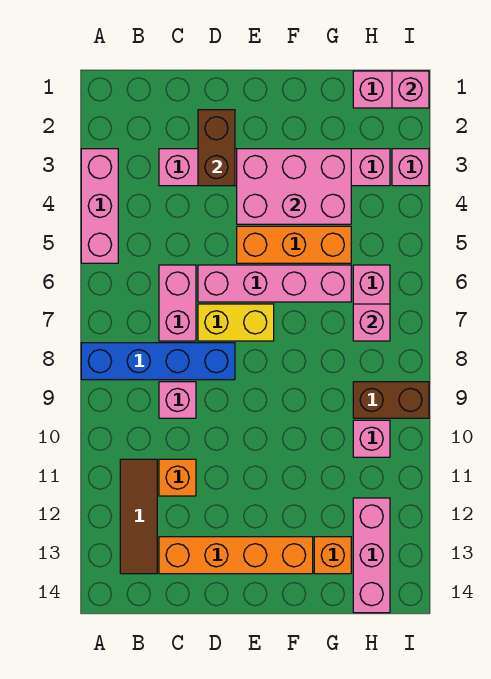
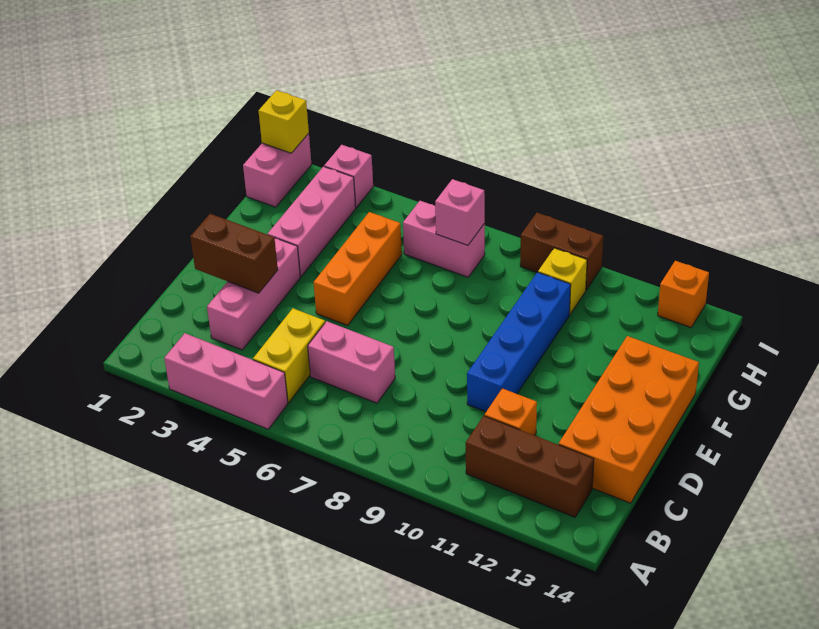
blue brick A8:D8 level 1 -> blue brick D10:G10 level 1
brown tile B11:B13 level 1 -> brown brick B11:B13 level 1
pink brick C9 level 1 -> none
orange brick C13:F13 level 1 -> orange brick C13:F14 level 1
pink brick D6:G6 level 1 -> none
yellow brick D7:E7 level 1 -> yellow brick B5:C5 level 1
pink brick E3:G4 level 2 -> none
orange brick G13 level 1 -> orange brick I13 level 1
brown brick H9:I9 level 1 -> brown brick I9:I10 level 1
pink brick H10 level 1 -> yellow brick H10 level 1
pink brick H12:H14 level 1 -> none
pink brick I1 level 2 -> yellow brick I1 level 2

